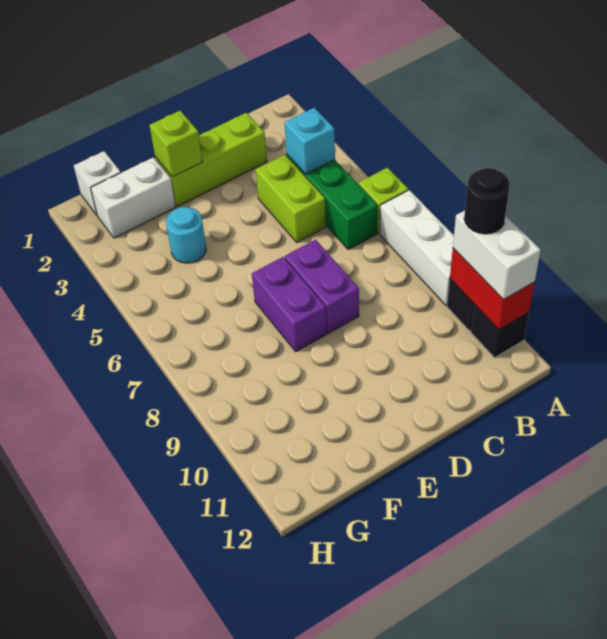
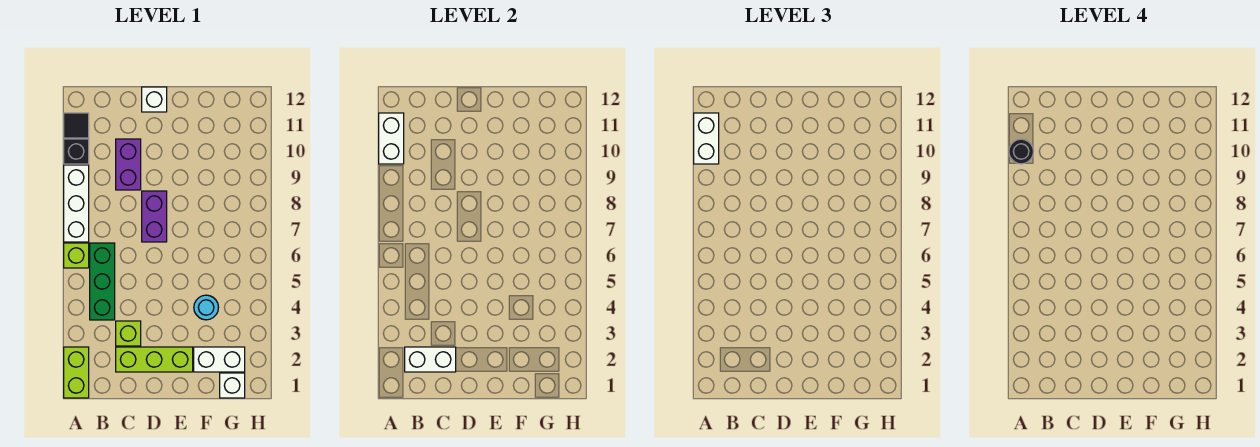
red brick A10:A11 level 2 -> white brick A10:A11 level 2
black brick A11 level 1 -> black tile A11 level 1
none -> white brick B2:C2 level 2
cyan brick B4 level 2 -> none
lime brick C4:C5 level 1 -> lime brick A1:A2 level 1
none -> white brick D12 level 1
lime brick E2 level 2 -> lime brick C3 level 1
purple brick E7:E8 level 1 -> purple brick C9:C10 level 1

